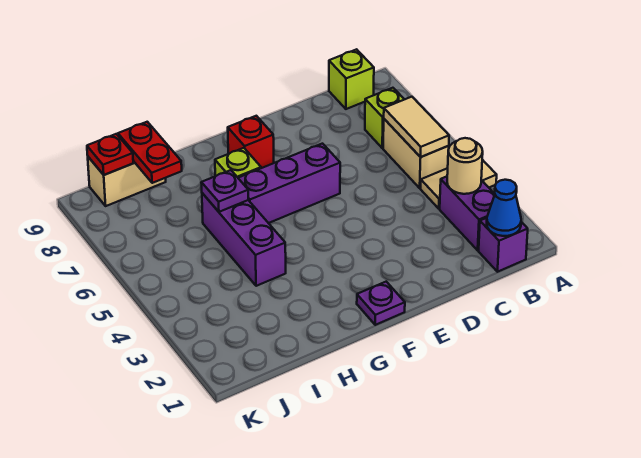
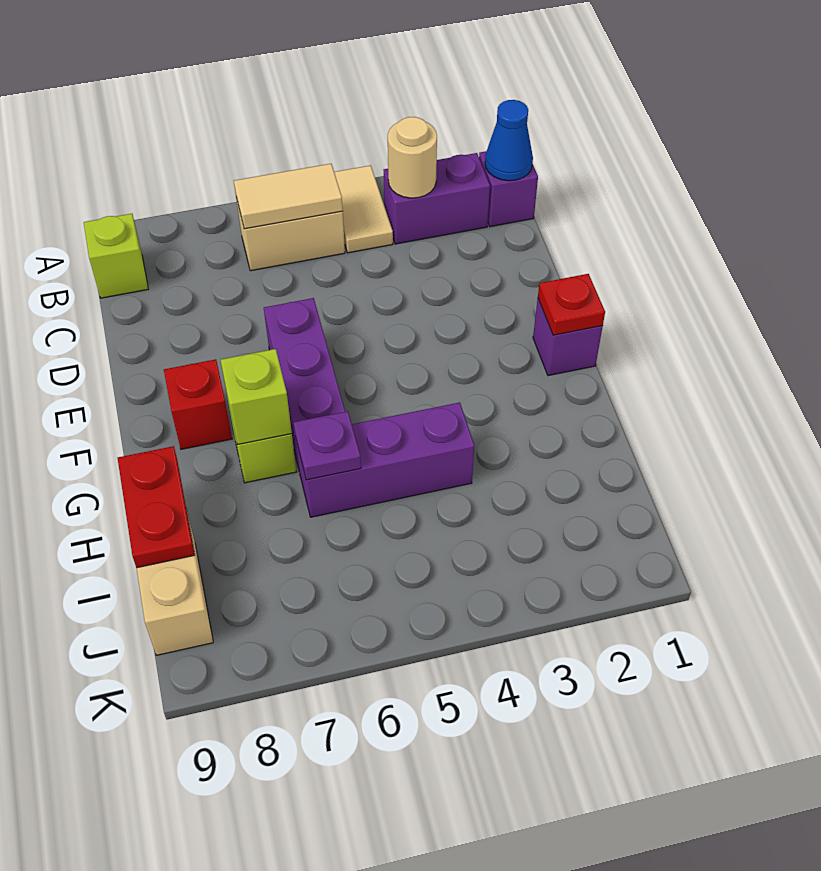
lime brick B7 level 1 -> lime brick G7 level 2
purple plate F1 level 1 -> purple brick F1 level 1
red plate I8:I9 level 2 -> red plate H9:I9 level 2
red plate J9 level 2 -> red plate F1 level 2

